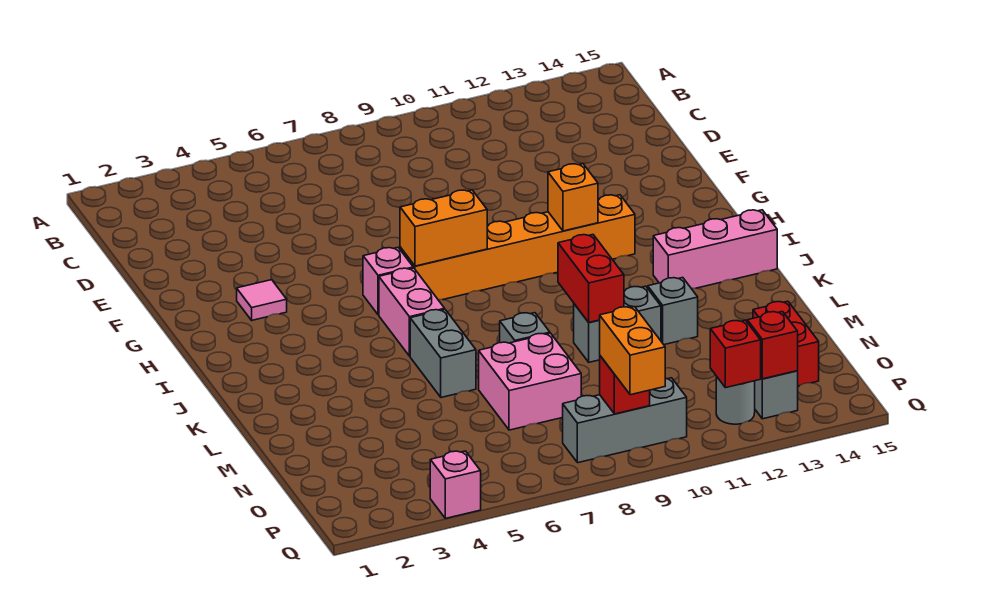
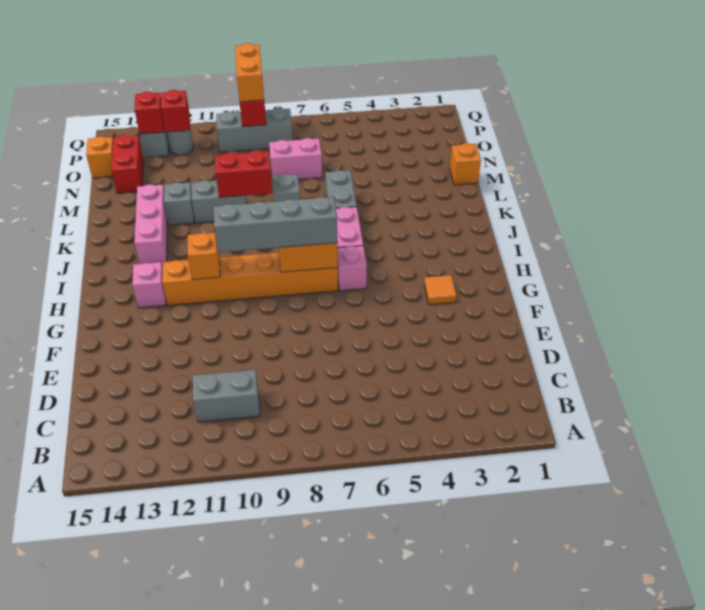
none -> grey brick C10:C11 level 1
pink tile G3 level 1 -> orange tile G3 level 1
none -> grey brick H7:H10 level 3
pink brick J13:J15 level 1 -> pink brick J13:L13 level 1
red brick K10:L10 level 2 -> red brick L9:L10 level 2
none -> orange brick M1 level 1
pink brick M7:N8 level 1 -> pink brick N7:N8 level 1
none -> orange brick O15 level 1
pink brick Q4 level 1 -> pink brick H13 level 1

